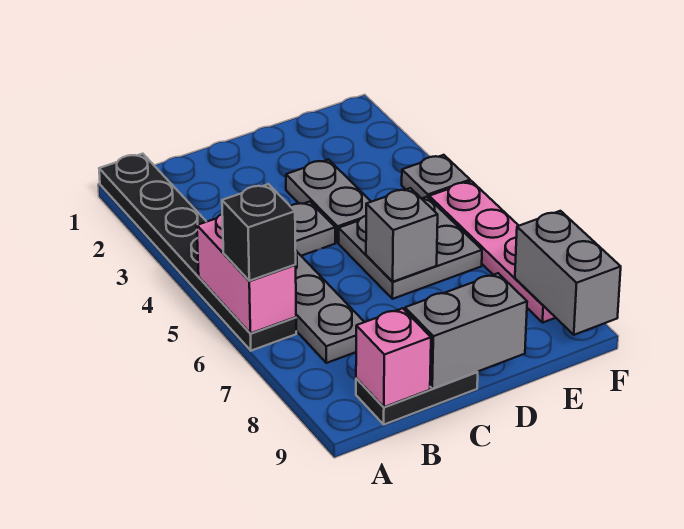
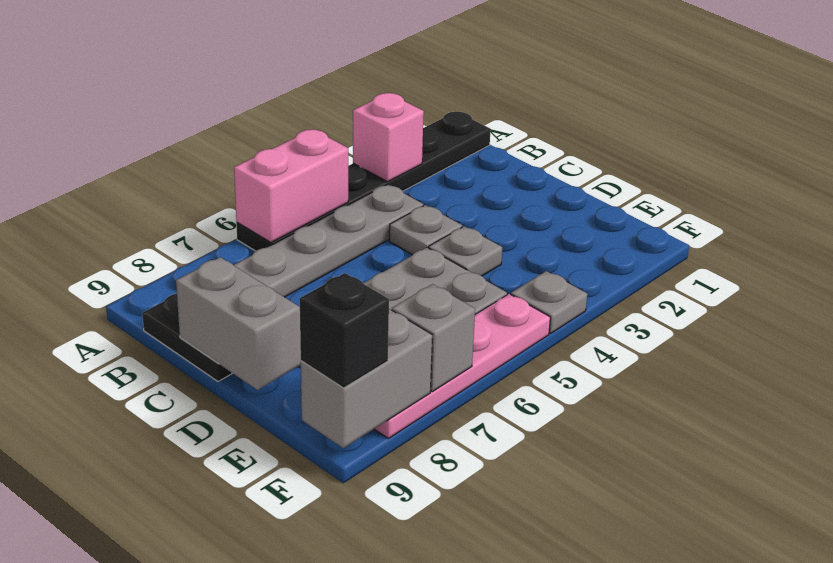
black brick A6 level 3 -> black brick F9 level 3
pink brick B9 level 2 -> pink brick A3 level 2
grey plate D3:D4 level 1 -> grey plate D4 level 1
grey brick D6 level 2 -> grey brick F7 level 2

